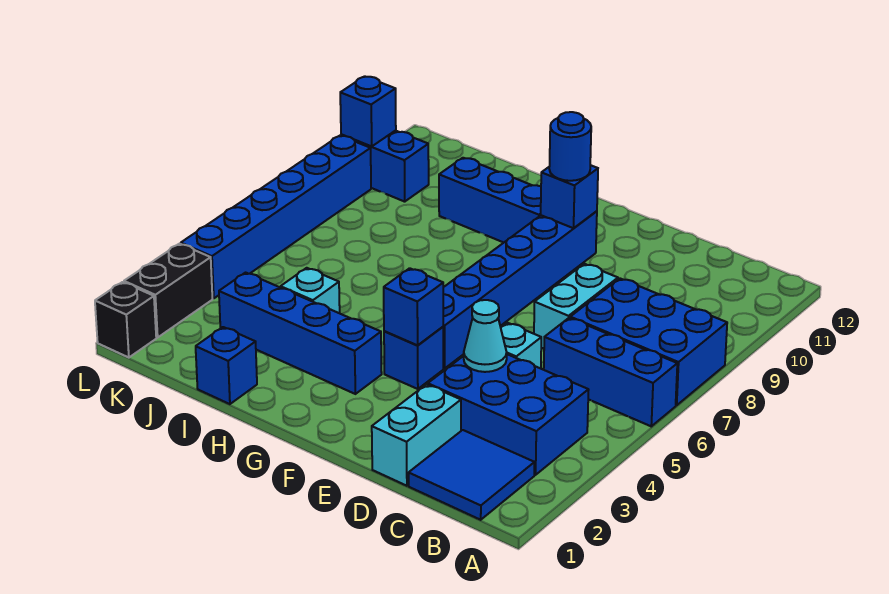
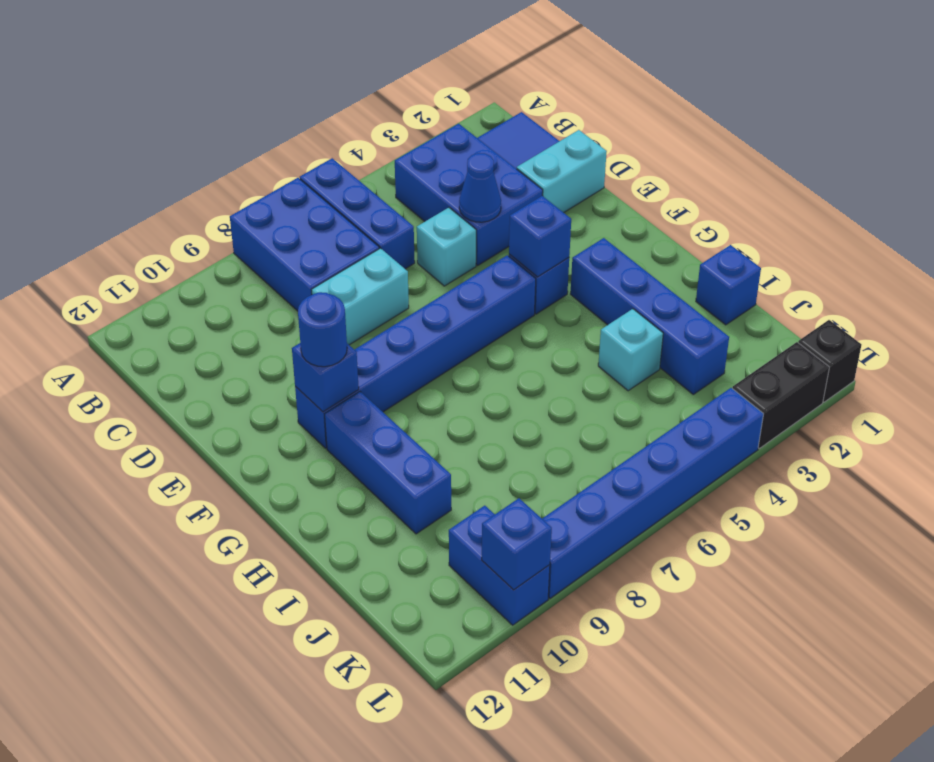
cyan cone D4 level 2 -> blue cone D4 level 2

